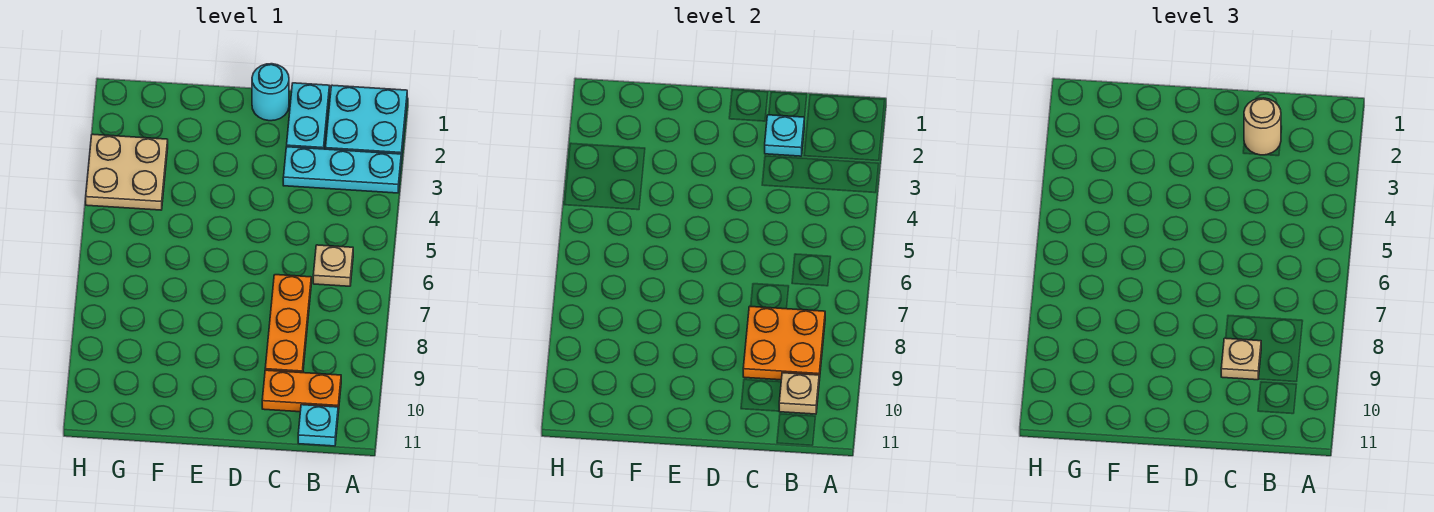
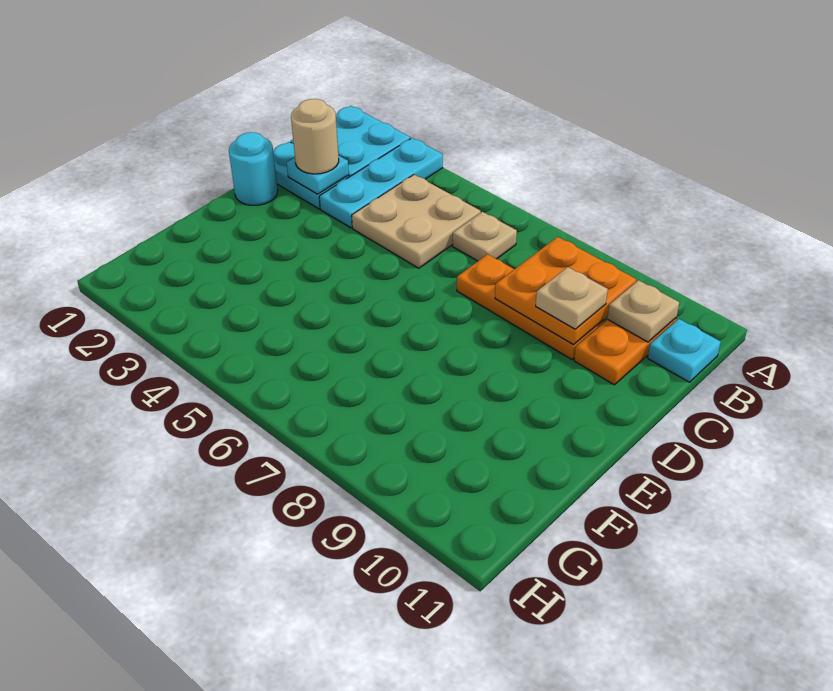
tan plate G3:H4 level 1 -> tan plate B4:C5 level 1

